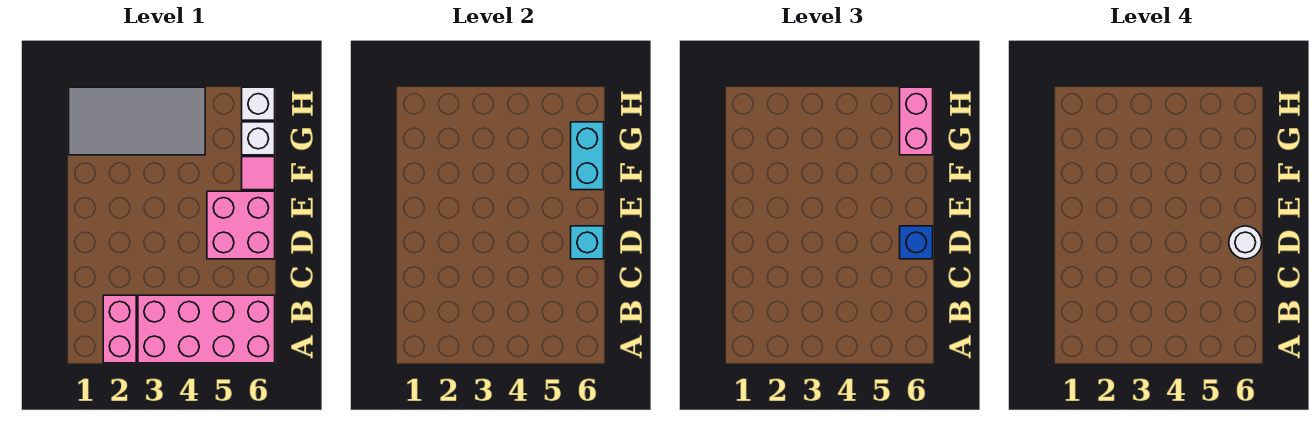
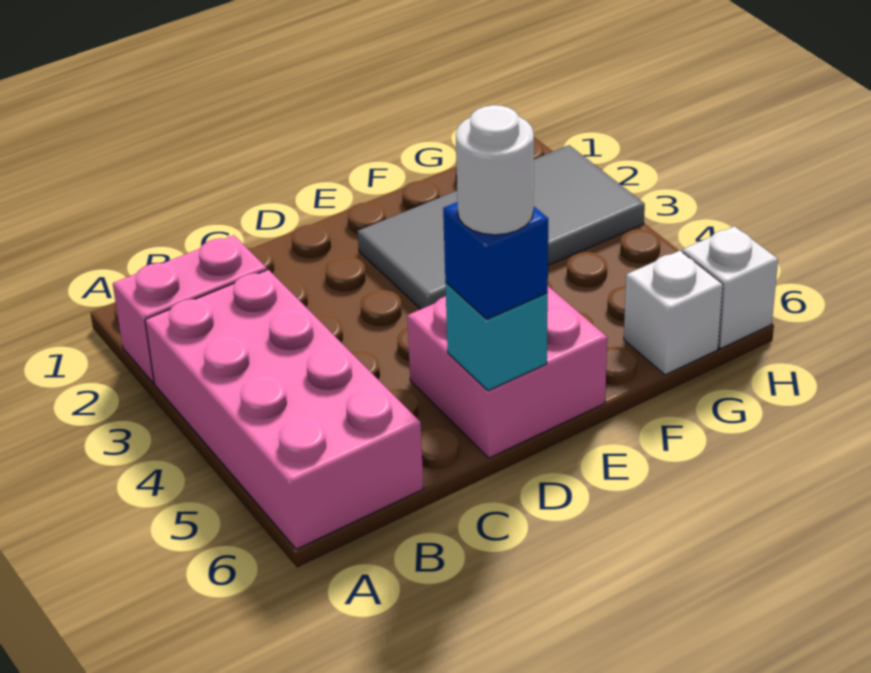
pink tile F6 level 1 -> none
cyan brick F6:G6 level 2 -> none
grey tile G1:H4 level 1 -> grey tile E2:H3 level 1
pink brick G6:H6 level 3 -> none

